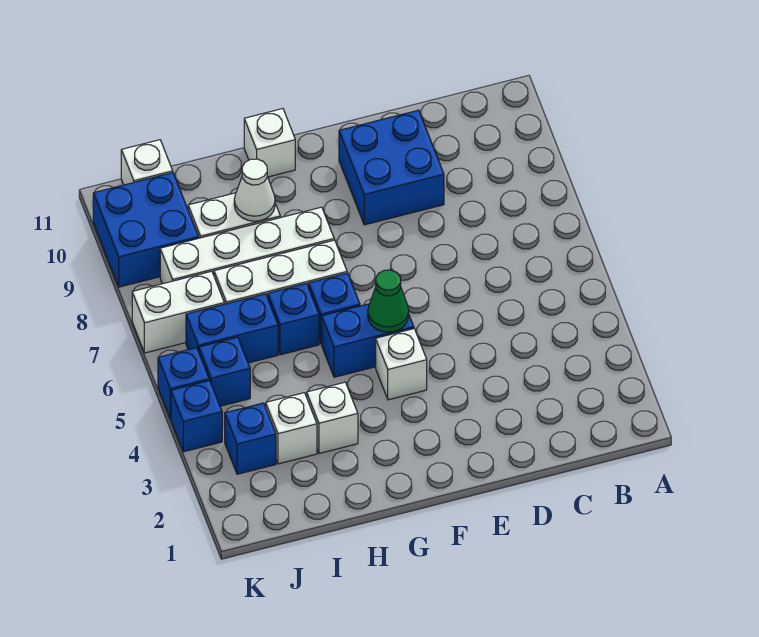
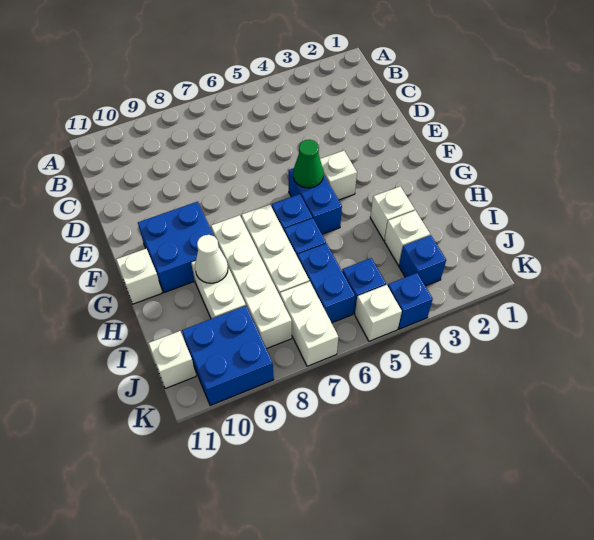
blue brick D9:E10 level 1 -> blue brick F9:G10 level 1
blue brick K5 level 1 -> white brick K5 level 1

